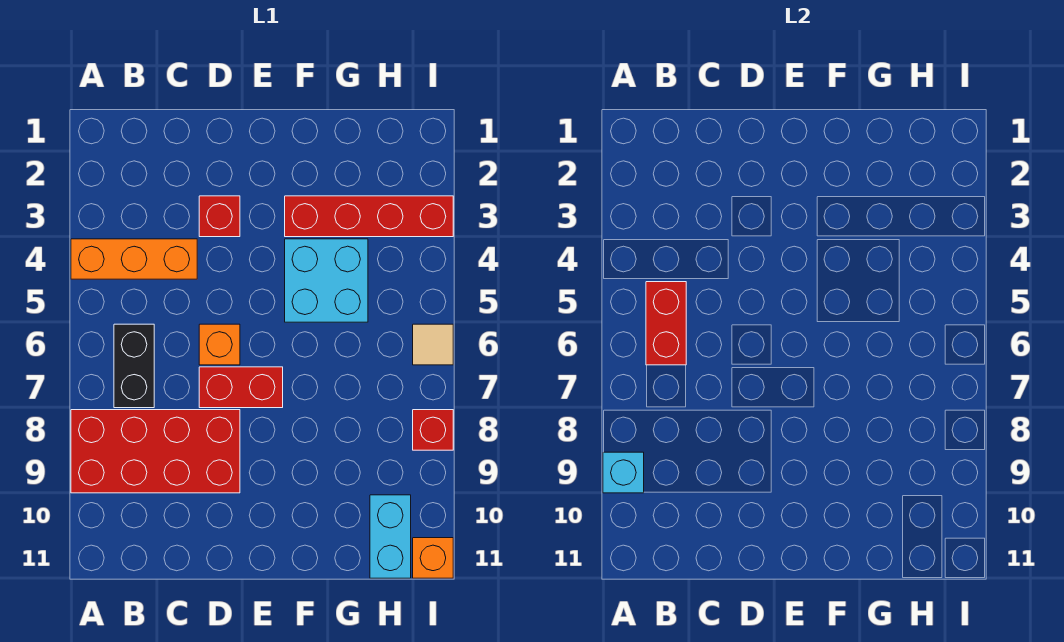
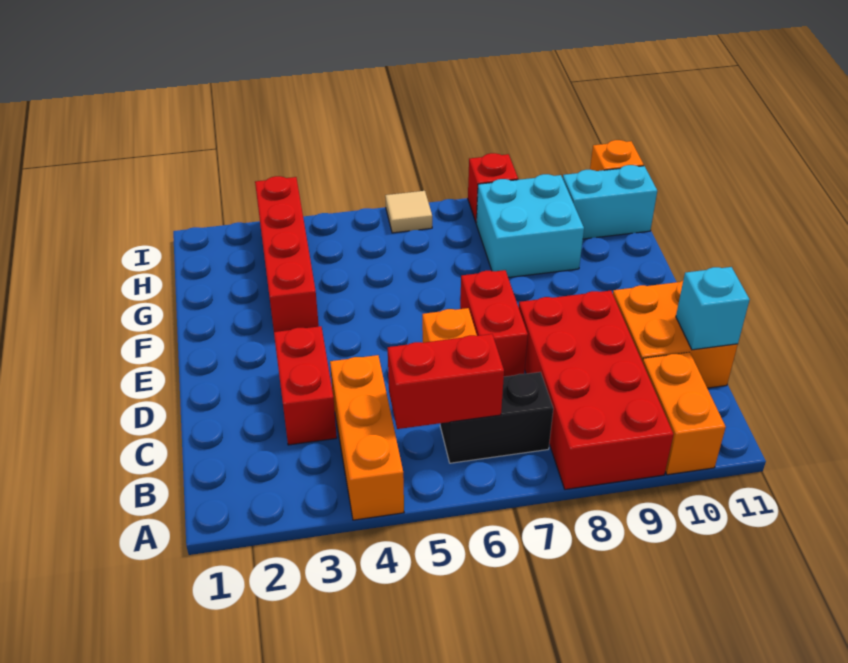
cyan brick A9 level 2 -> cyan brick C11 level 2
none -> orange brick A10:B10 level 1
none -> orange brick C10:D11 level 1
red brick D3 level 1 -> red brick C3:D3 level 1
cyan brick F4:G5 level 1 -> cyan brick G8:H9 level 1

